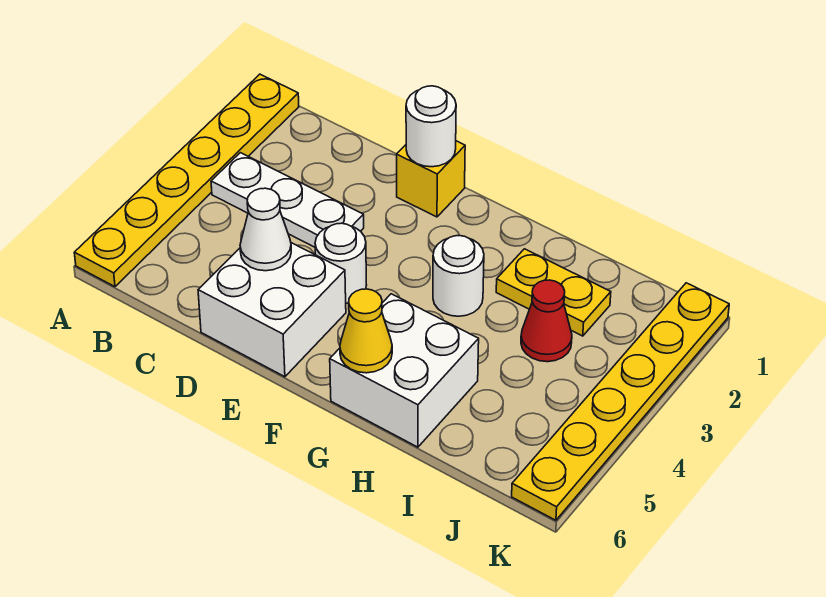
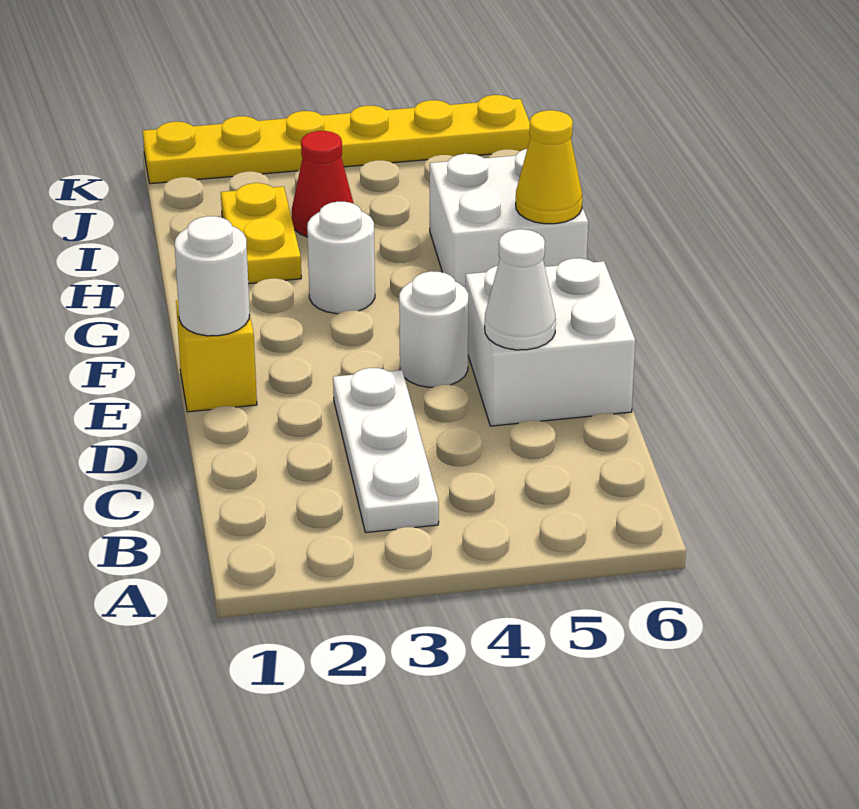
yellow plate A1:A6 level 1 -> none

